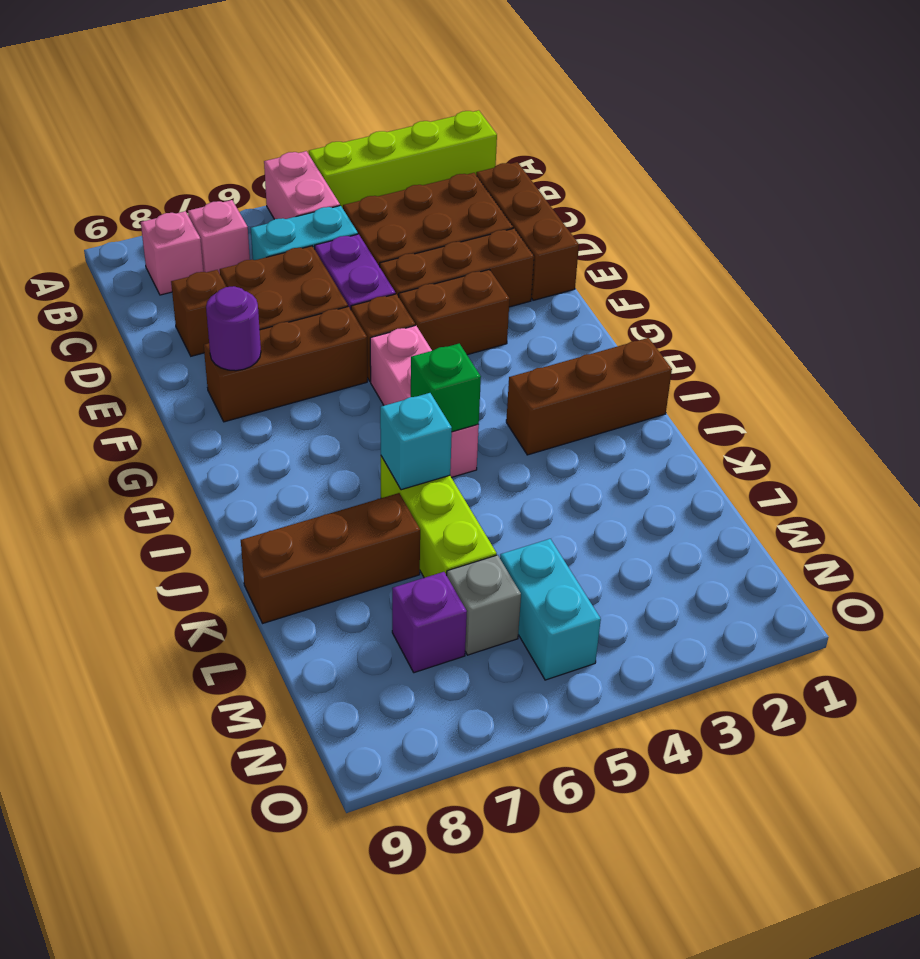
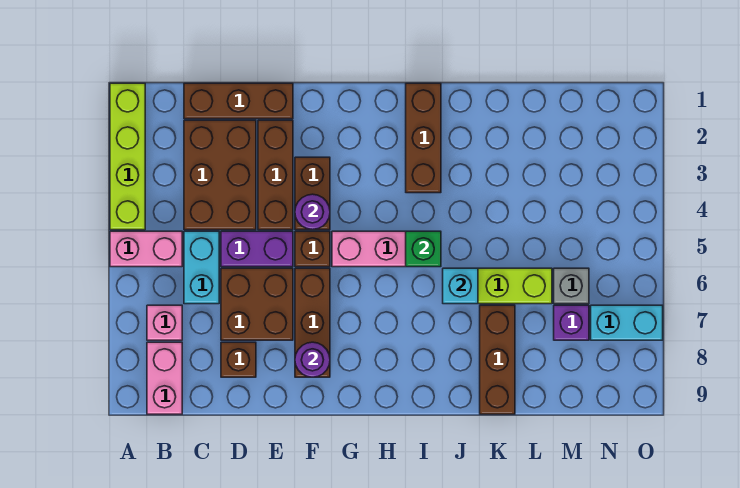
pink brick B8 level 1 -> pink brick B8:B9 level 1
none -> purple round brick F4 level 2
cyan brick M5:N5 level 1 -> cyan brick N7:O7 level 1

